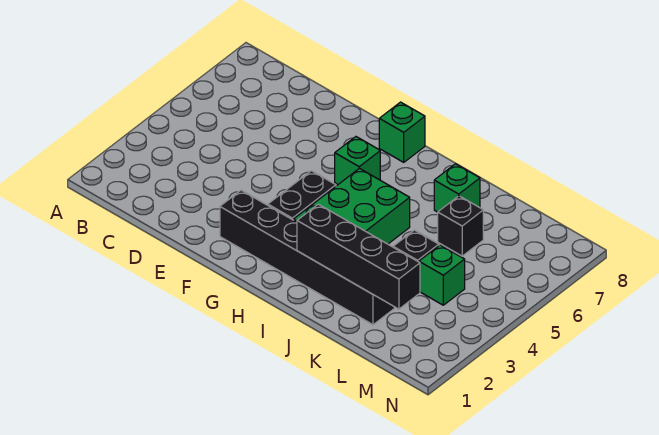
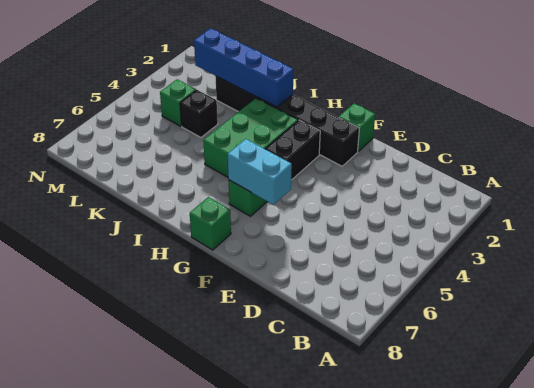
none -> cyan brick F6:G6 level 2
black brick I2:L2 level 2 -> blue brick I2:L2 level 2
green brick J7 level 1 -> green brick F1 level 1
black brick K6 level 1 -> none

